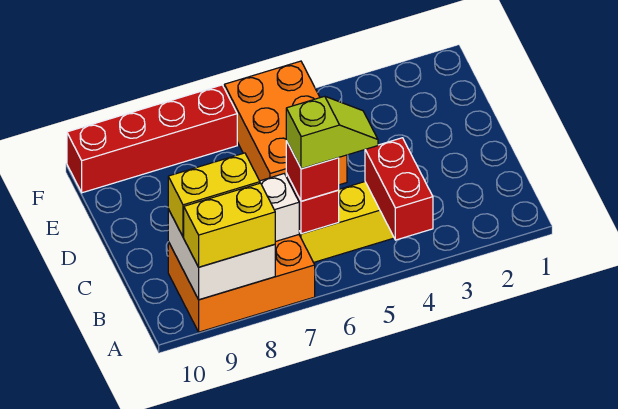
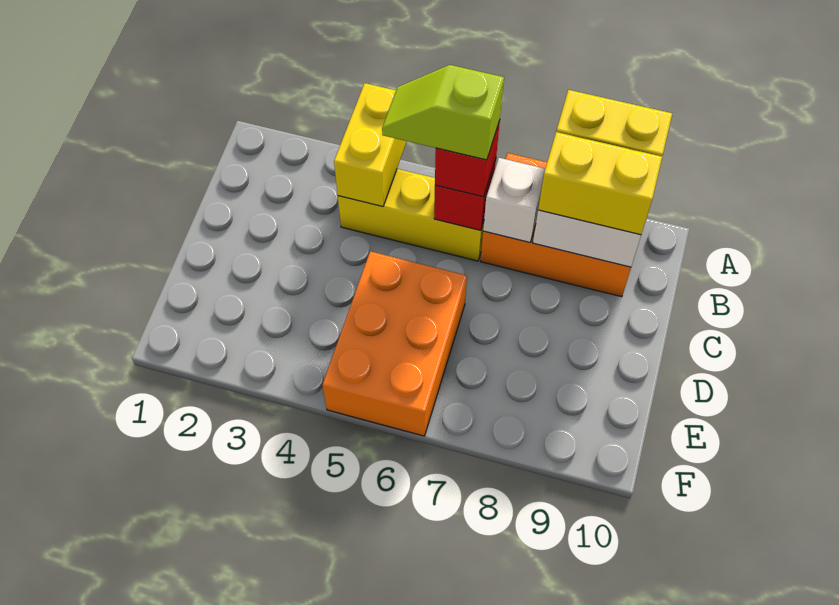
red brick A4:B4 level 2 -> yellow brick A4:B4 level 2
red brick F7:F10 level 1 -> none

